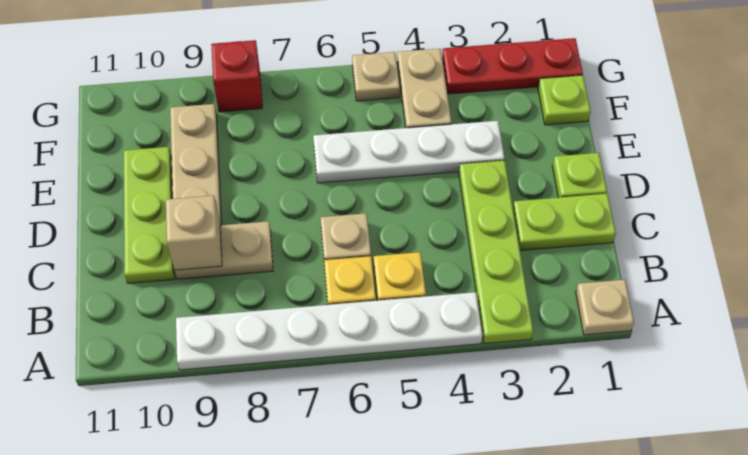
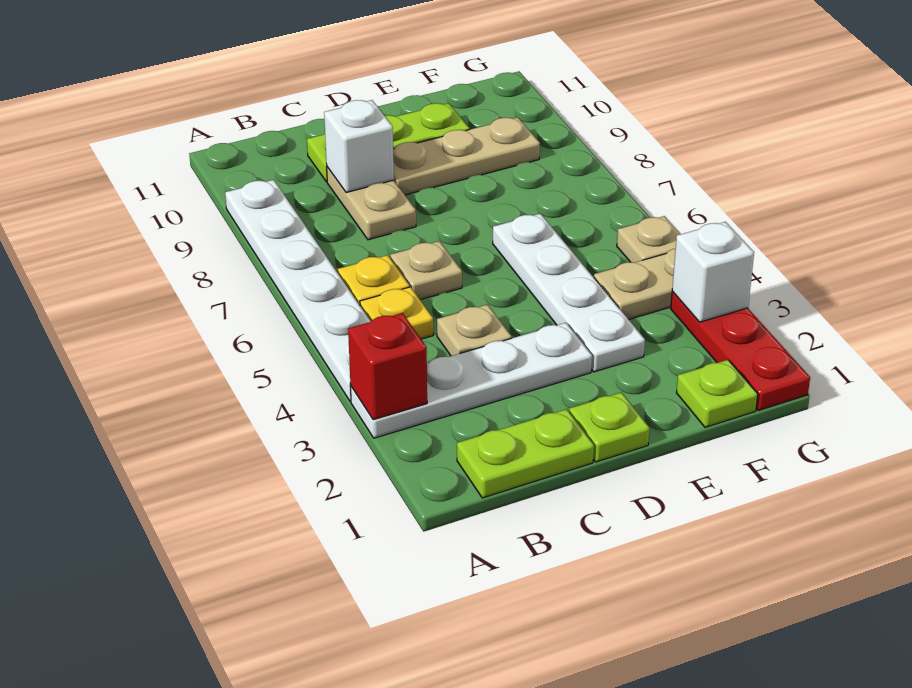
tan plate A1 level 1 -> tan plate C4 level 1
lime plate A3:D3 level 1 -> white plate A3:D3 level 1
lime plate C1:C2 level 1 -> lime plate B1:C1 level 1
tan brick C9 level 2 -> white brick C9 level 2
none -> white brick G3 level 2
red brick G8 level 1 -> red brick A3 level 2

